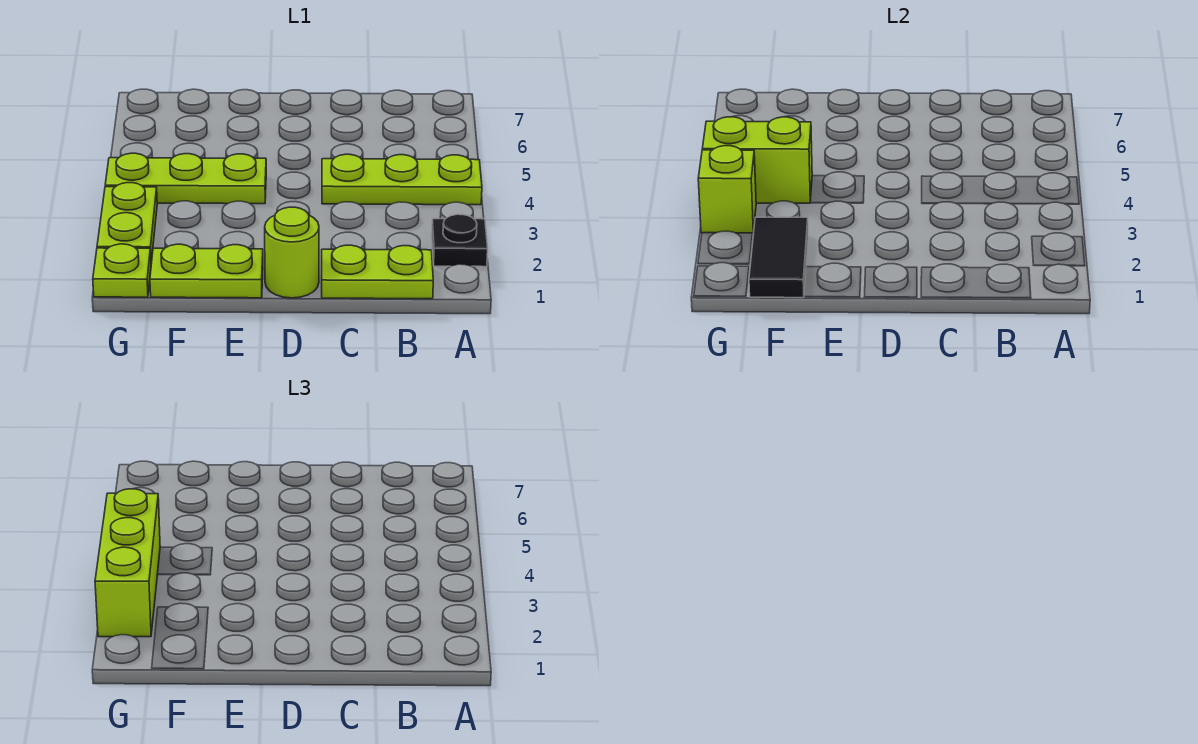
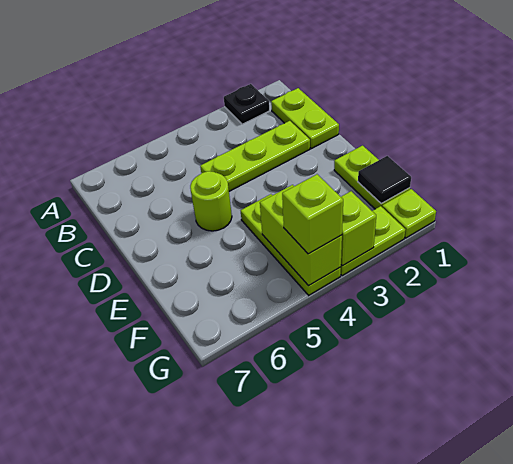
lime plate A4:C4 level 1 -> lime plate C2:C4 level 1
lime round brick D1 level 1 -> lime round brick D5 level 1
black tile F1:F2 level 2 -> black tile F1 level 2
lime brick G2:G4 level 3 -> lime brick G4 level 3

